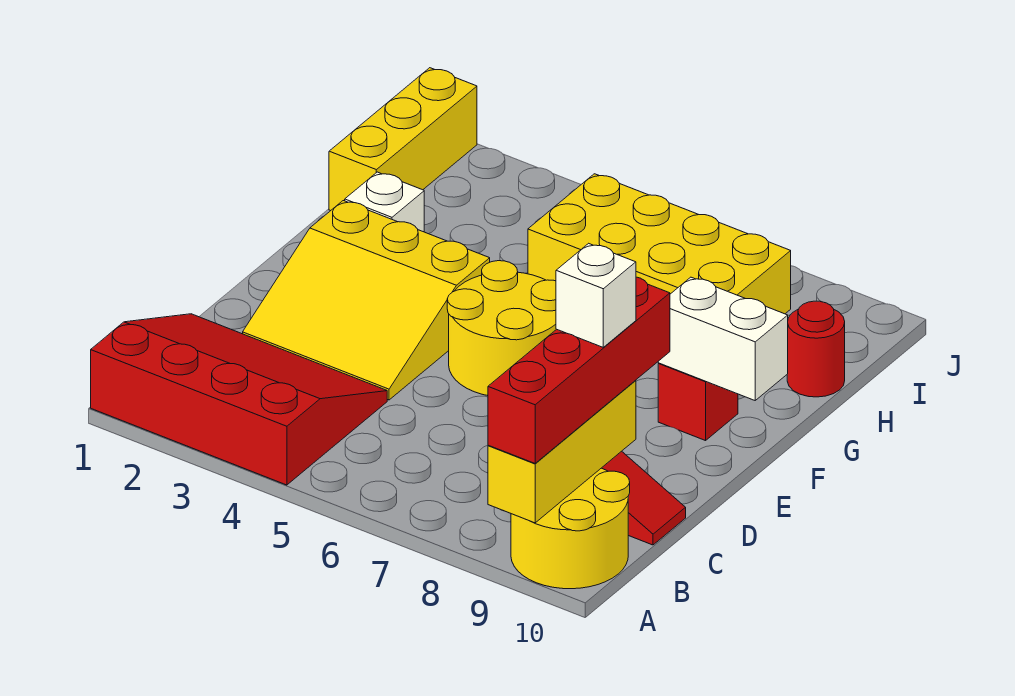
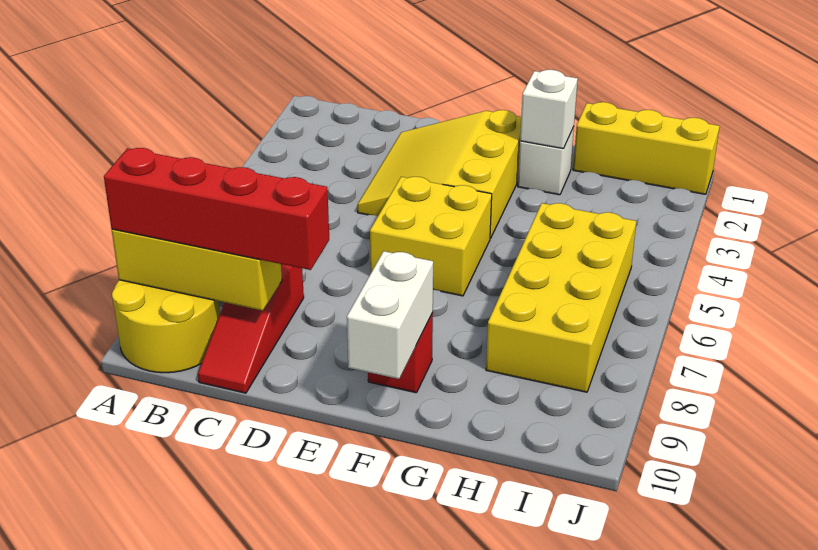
red slope A1:C4 level 1 top A -> none
white brick C9 level 4 -> white brick G2 level 2
yellow round brick E5:F6 level 1 -> yellow brick E5:F6 level 1
red round brick H10 level 1 -> none

